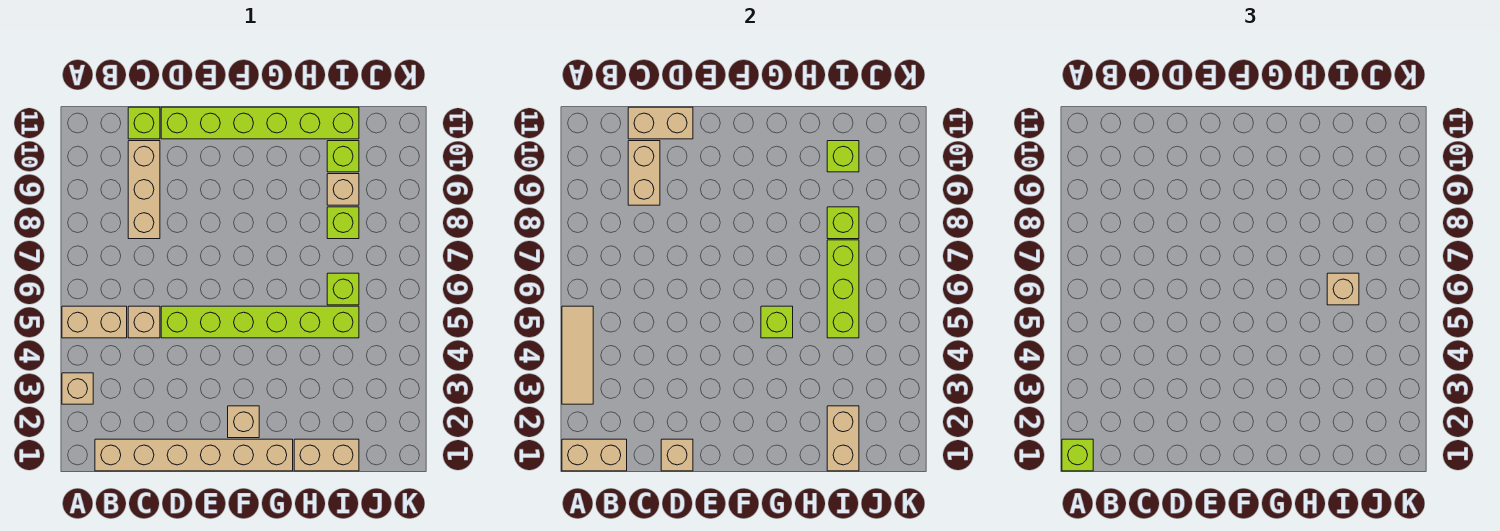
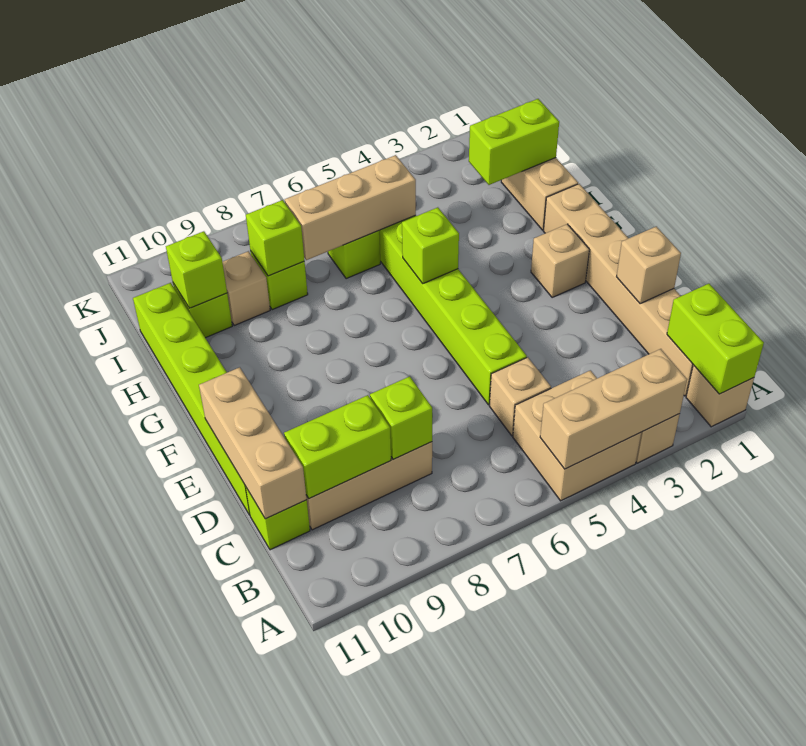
tan brick A1:B1 level 2 -> lime brick A1:B1 level 2
lime brick A1 level 3 -> lime brick C8 level 2
tan tile A3:A5 level 2 -> tan brick A3:A5 level 2
tan brick A5:B5 level 1 -> tan brick A4:B5 level 1
tan brick C9:C10 level 2 -> lime brick C9:C10 level 2
tan brick C11:D11 level 2 -> tan brick C11:E11 level 2
tan brick I1:I2 level 2 -> lime brick I1:I2 level 2
lime brick I5:I7 level 2 -> tan brick I5:I7 level 2
tan brick I6 level 3 -> tan brick A1 level 1

